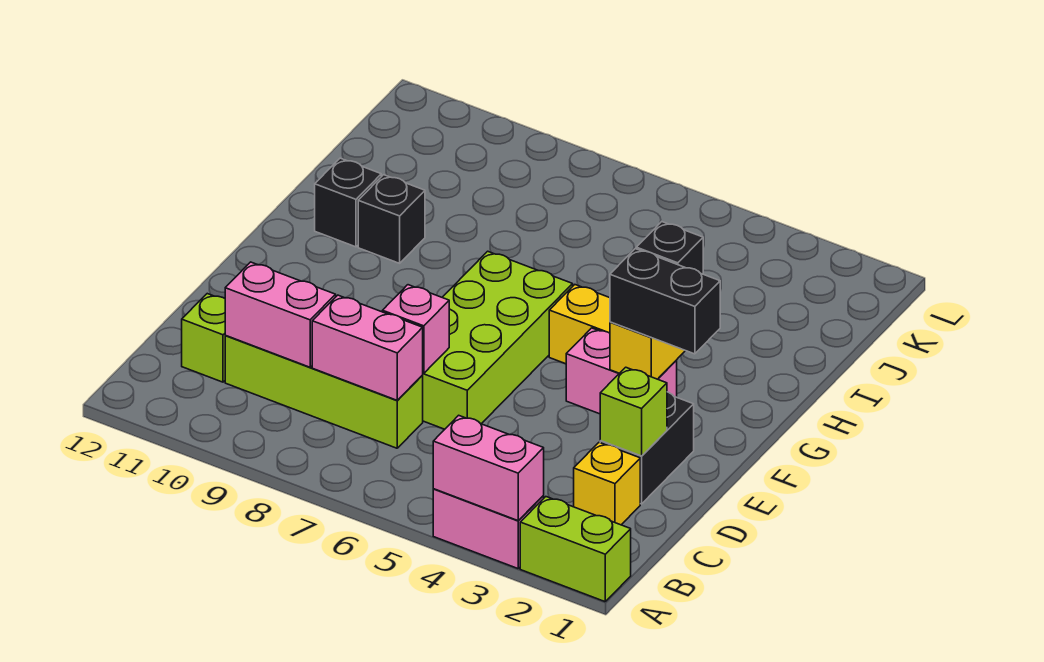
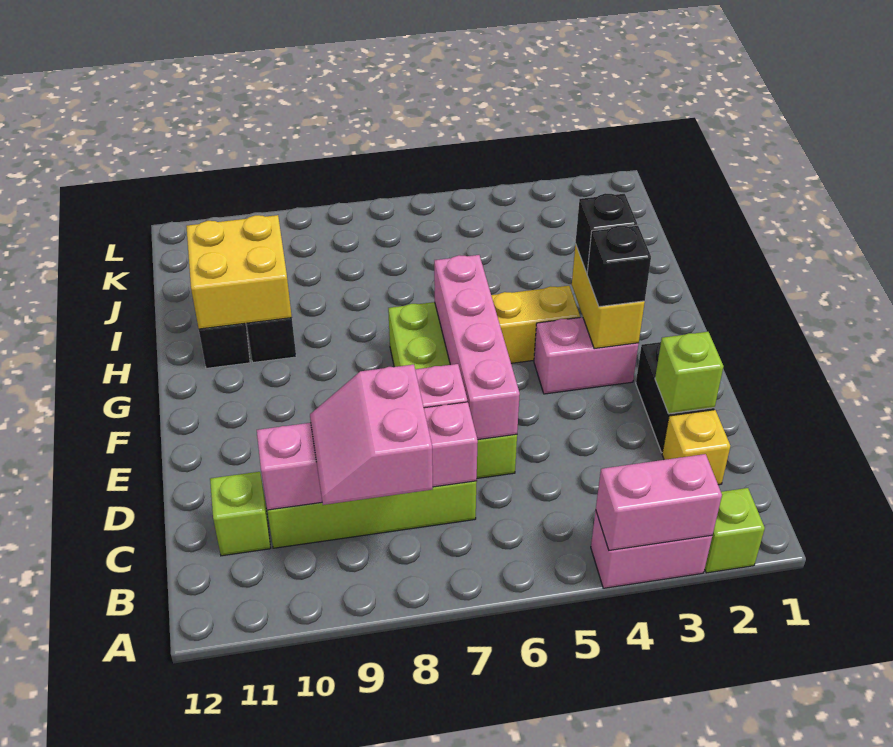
lime brick A1:A2 level 1 -> lime brick A2 level 1
none -> pink slope B8:C9 level 3 top 8
none -> pink brick D6:G6 level 2
black brick F2:F3 level 3 -> black brick F3 level 3
none -> yellow brick H10:I11 level 2

